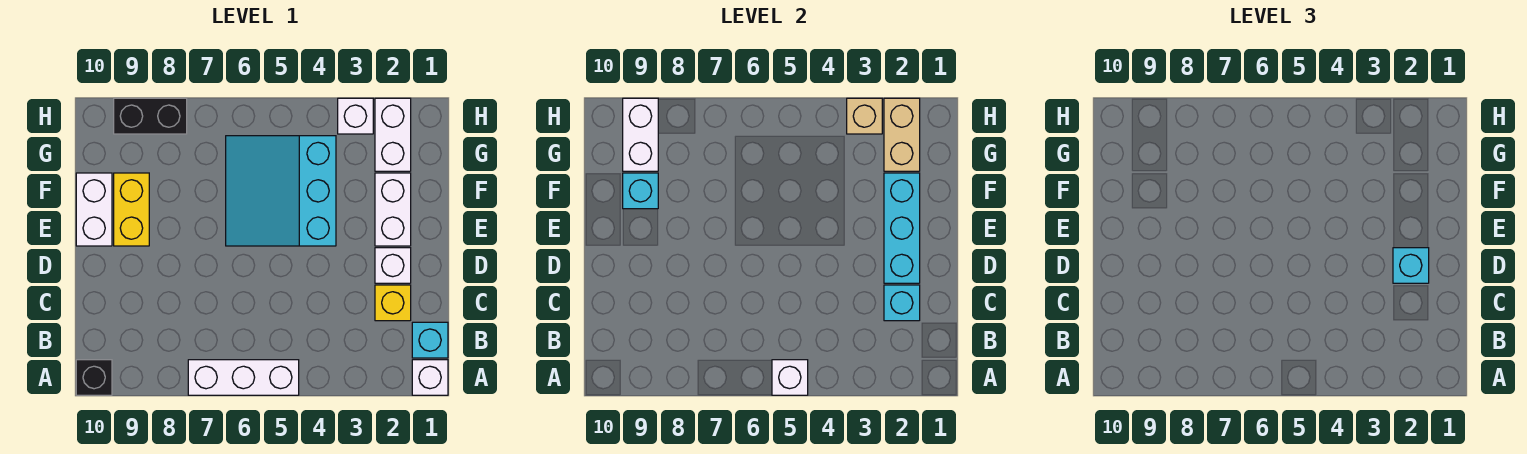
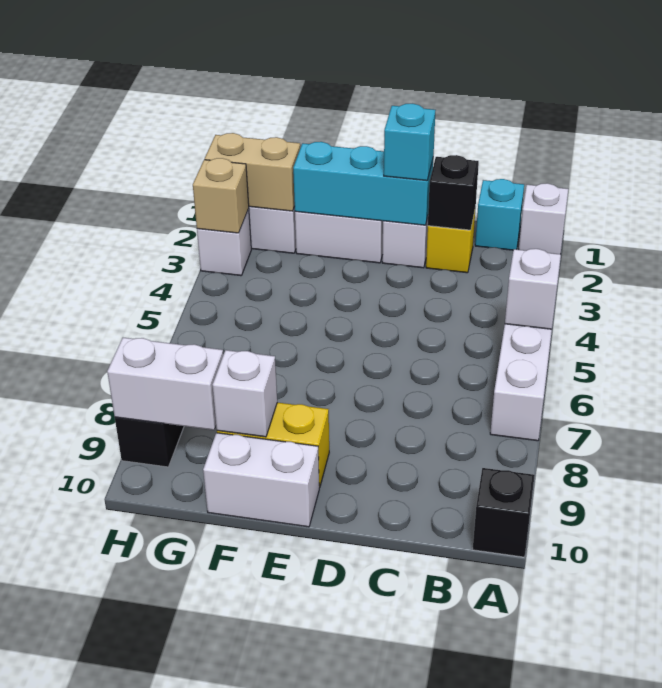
cyan brick C2 level 2 -> black brick C2 level 2
cyan slope E4:G6 level 1 top 4 -> none
cyan brick F9 level 2 -> white brick F9 level 2

